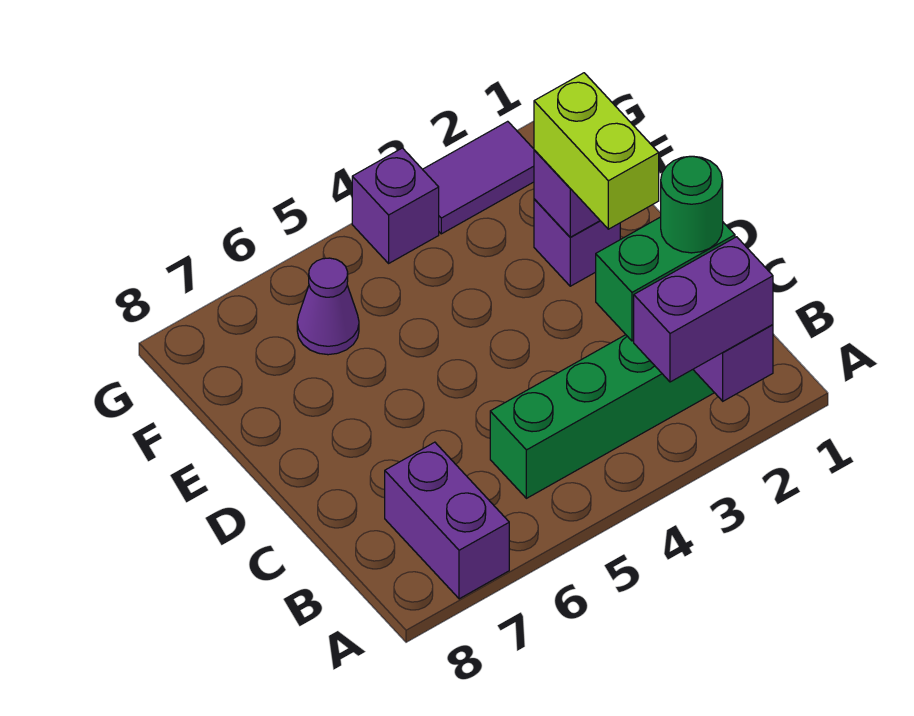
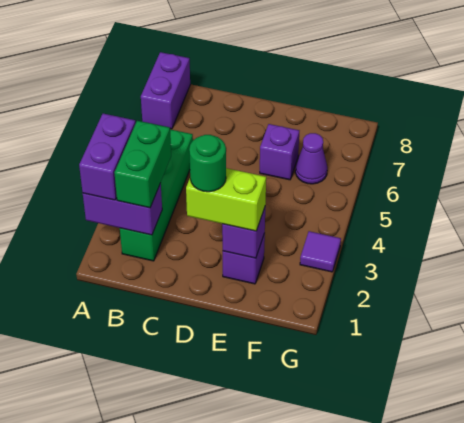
purple brick A7:B7 level 1 -> purple brick A7:A8 level 1
green round brick B2 level 4 -> green round brick D2 level 4
purple tile G2:G3 level 1 -> purple tile G3 level 1
purple brick G4 level 1 -> purple brick E6 level 1

